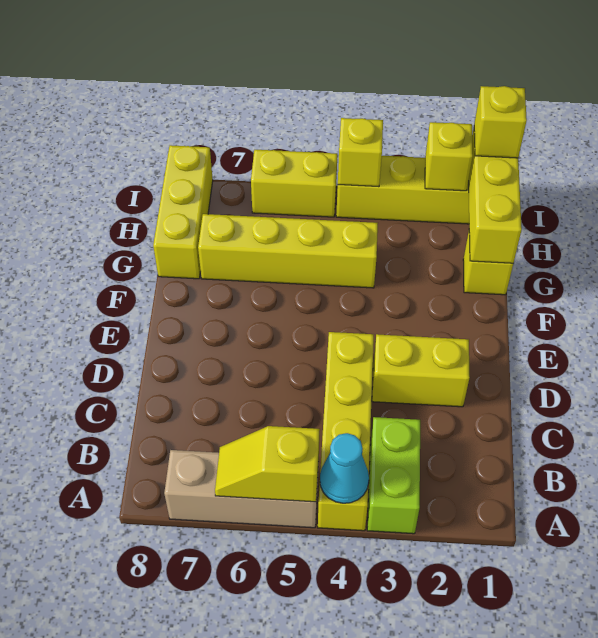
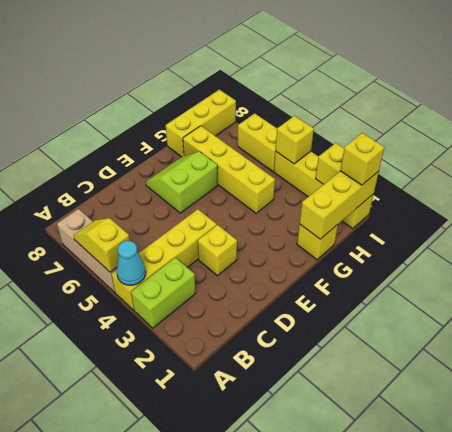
yellow brick D2:D3 level 1 -> yellow brick D3 level 1
none -> lime slope E6:F7 level 1 top 6

